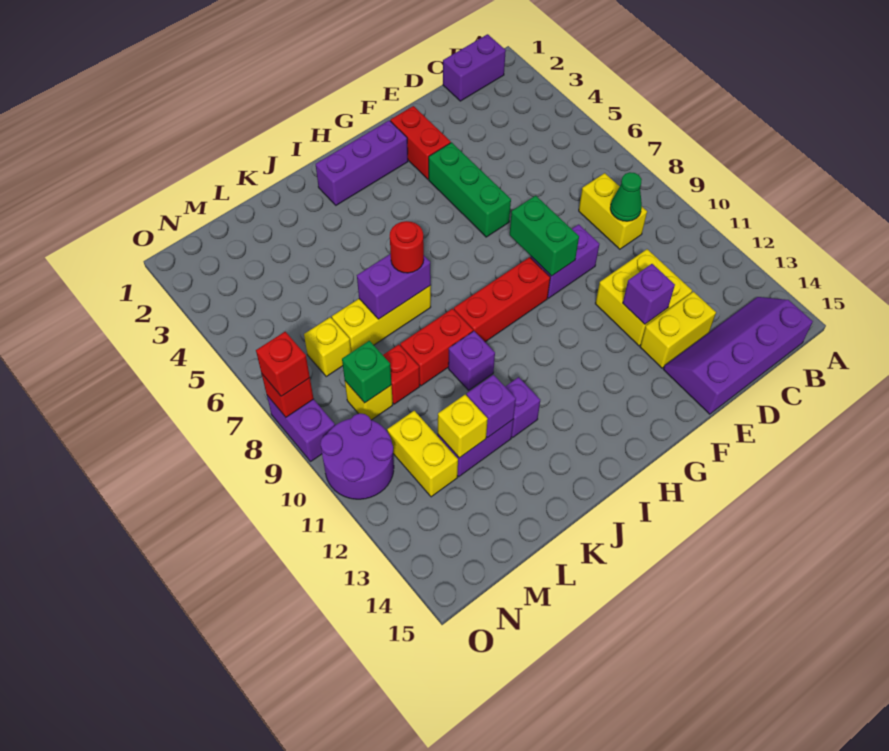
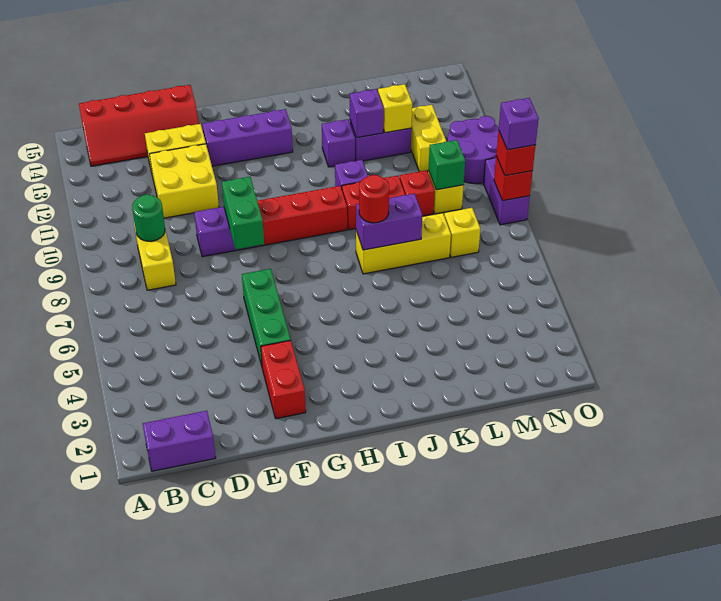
purple slope B14:E15 level 1 top 15 -> red slope B14:E15 level 1 top 15
green cone C9 level 2 -> green round brick C9 level 2
purple brick E12 level 2 -> purple brick O8 level 4
purple brick G2:I2 level 1 -> purple brick F13:H13 level 1

